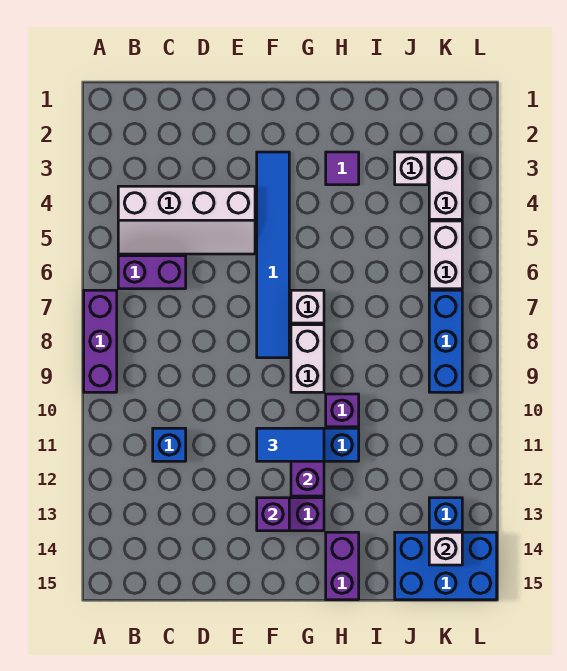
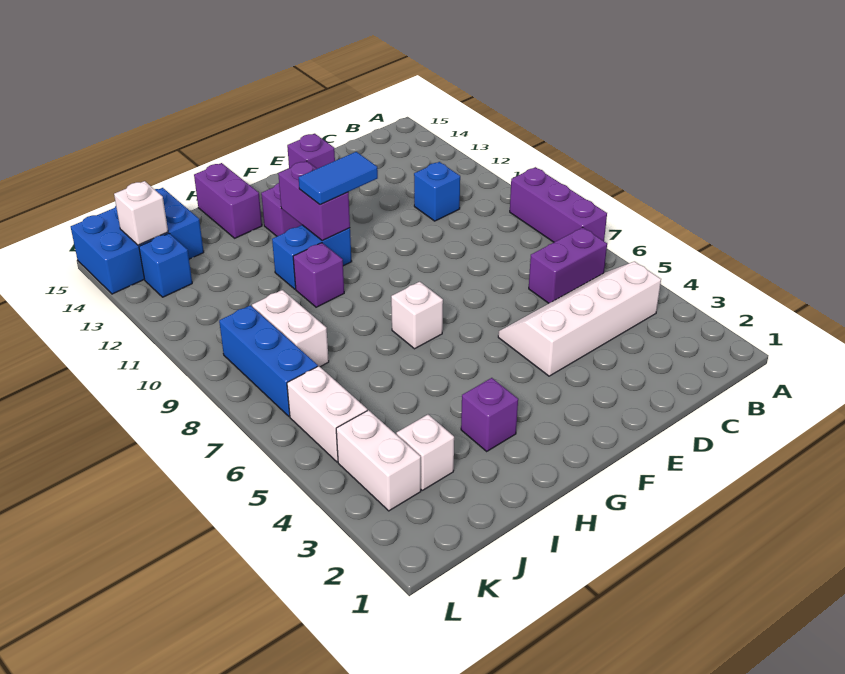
blue tile F3:F8 level 1 -> none
white brick G8:G9 level 1 -> white brick J8:J9 level 1
purple tile H3 level 1 -> purple brick H3 level 1

